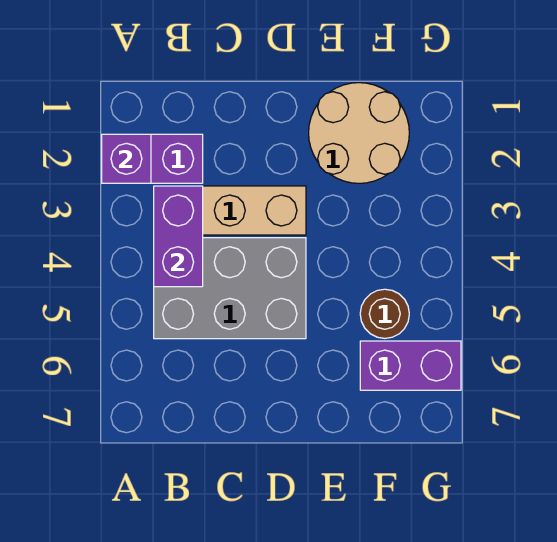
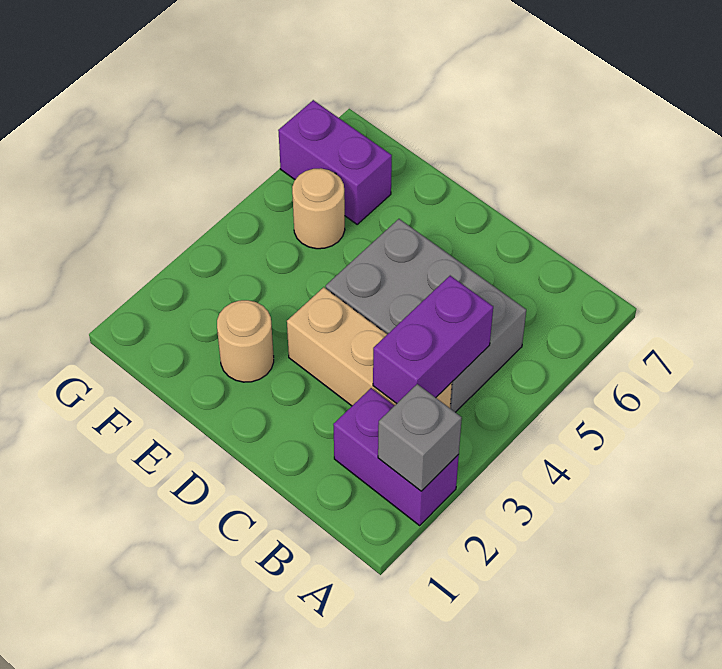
purple brick A2 level 2 -> grey brick A2 level 2
tan round brick E1:F2 level 1 -> tan round brick E2 level 1
brown round brick F5 level 1 -> tan round brick F5 level 1

